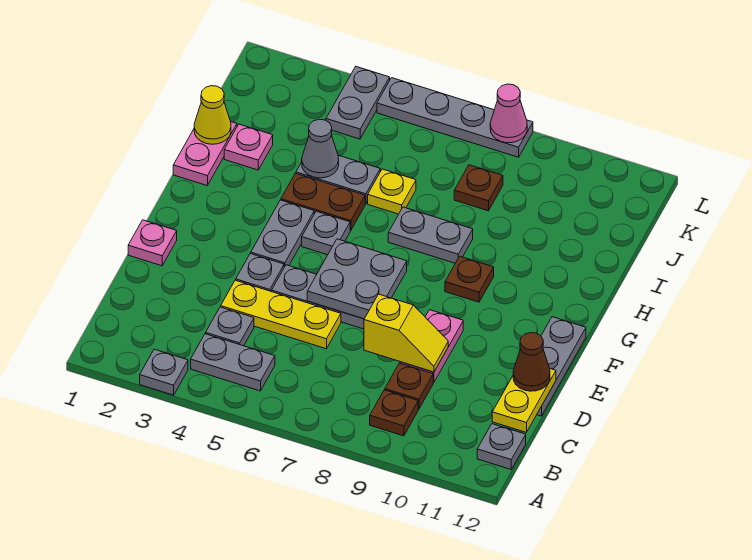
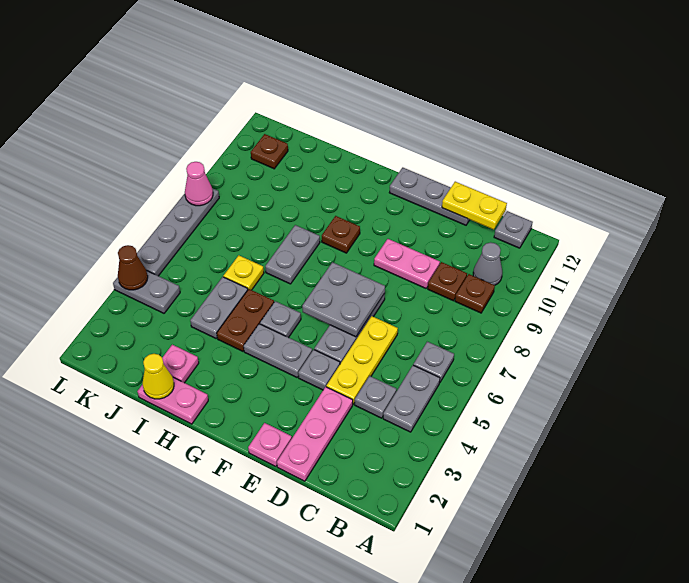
grey plate A3 level 1 -> grey plate B6 level 1
none -> pink plate D1:D3 level 1
yellow slope D8:D9 level 2 top 8 -> none
brown cone D12 level 3 -> brown cone L4 level 2
grey cone I4 level 2 -> grey cone B10 level 1
brown plate J8 level 1 -> brown plate K11 level 1

